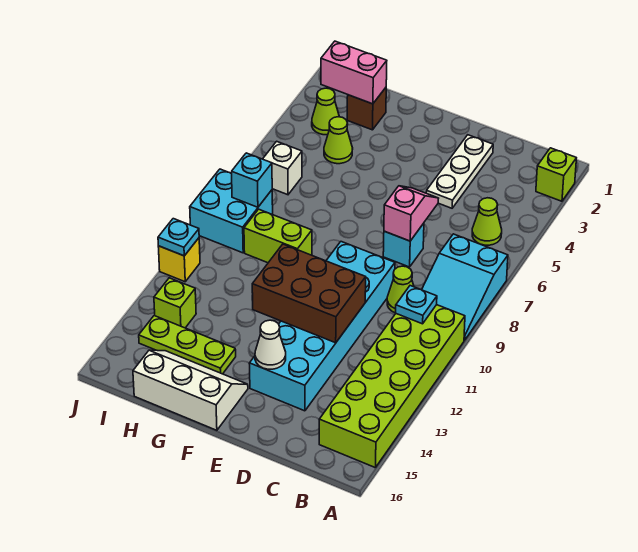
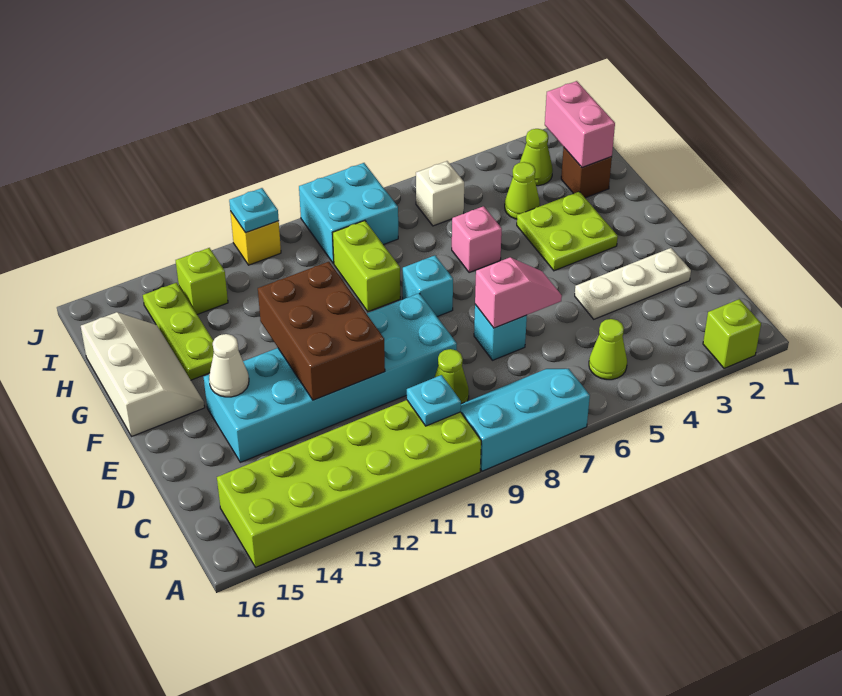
cyan slope A7:B9 level 1 top 7 -> cyan slope A7:B9 level 1 top A
none -> lime plate F3:G4 level 1
none -> pink brick G6 level 1
cyan brick I8 level 2 -> cyan brick F8 level 1

